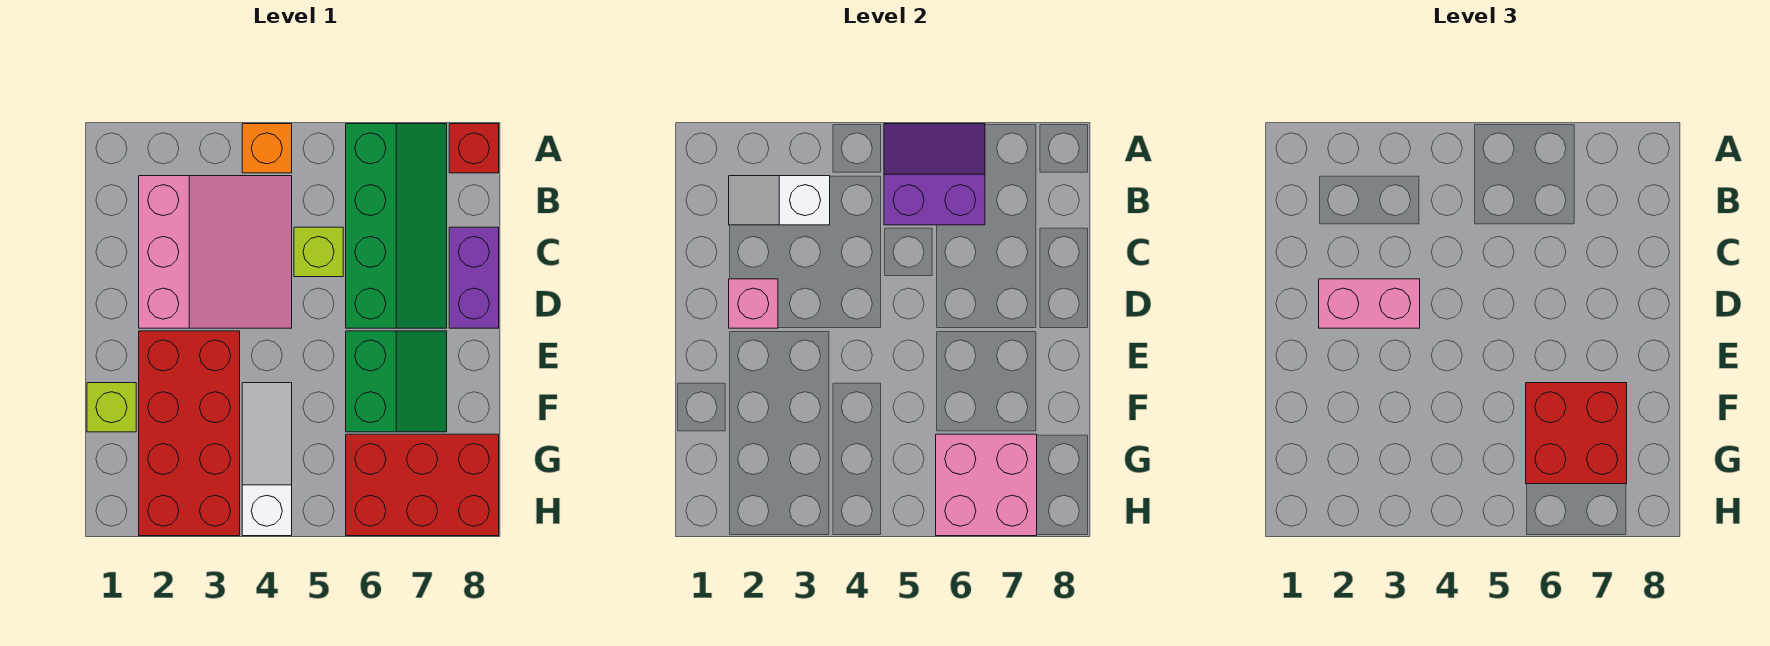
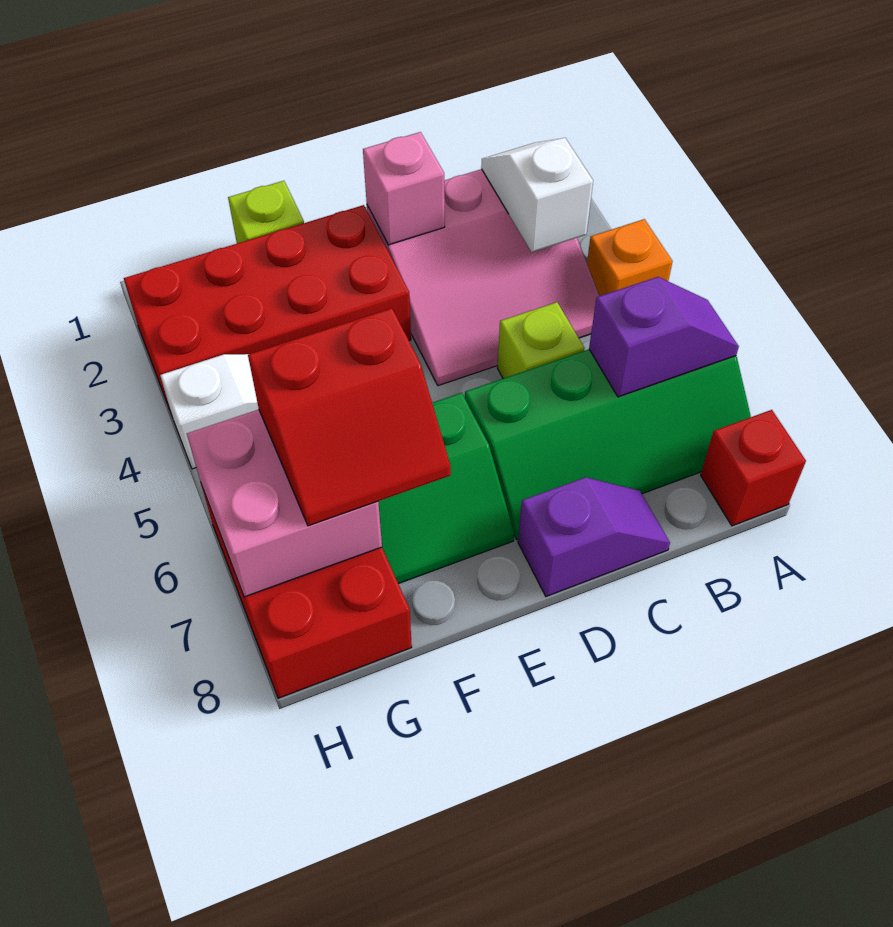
purple slope A5:B6 level 2 top B -> purple slope A6:B6 level 2 top B
purple brick C8:D8 level 1 -> purple slope C8:D8 level 1 top D
pink brick D2:D3 level 3 -> none
red brick F6:G7 level 3 -> red slope F6:G7 level 3 top 6

